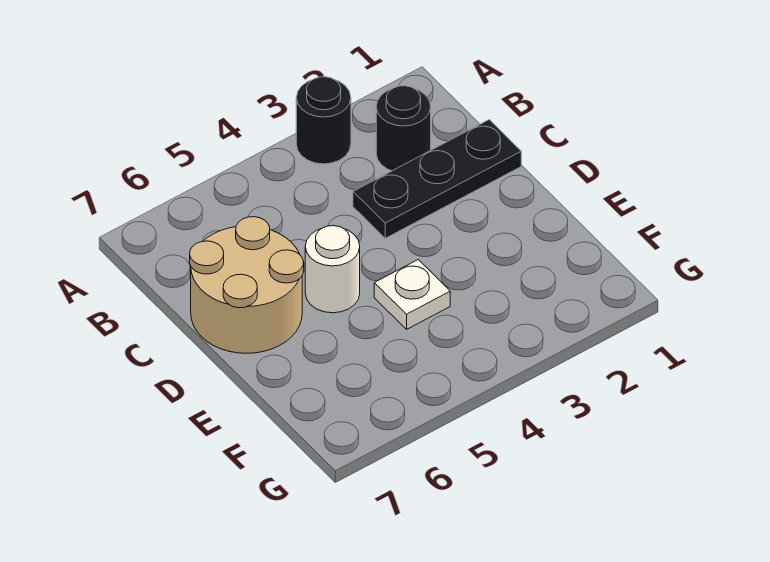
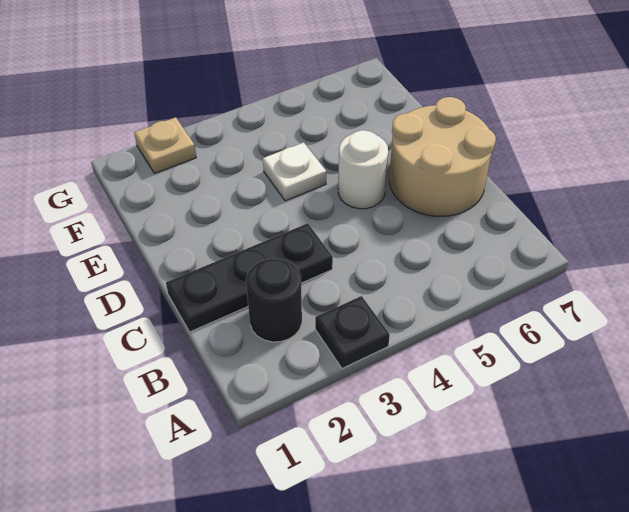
black round brick A3 level 1 -> black plate A3 level 1
none -> tan plate G2 level 1

